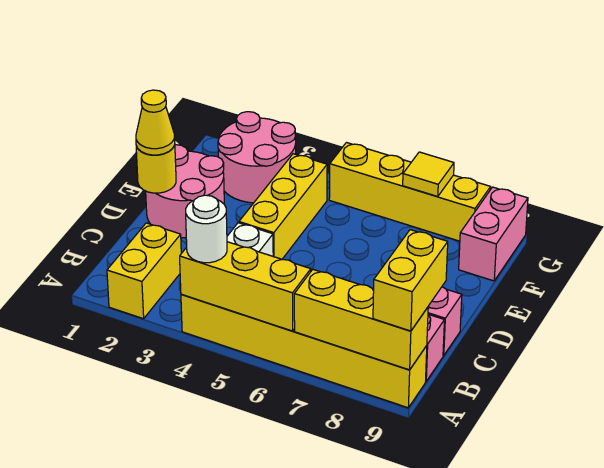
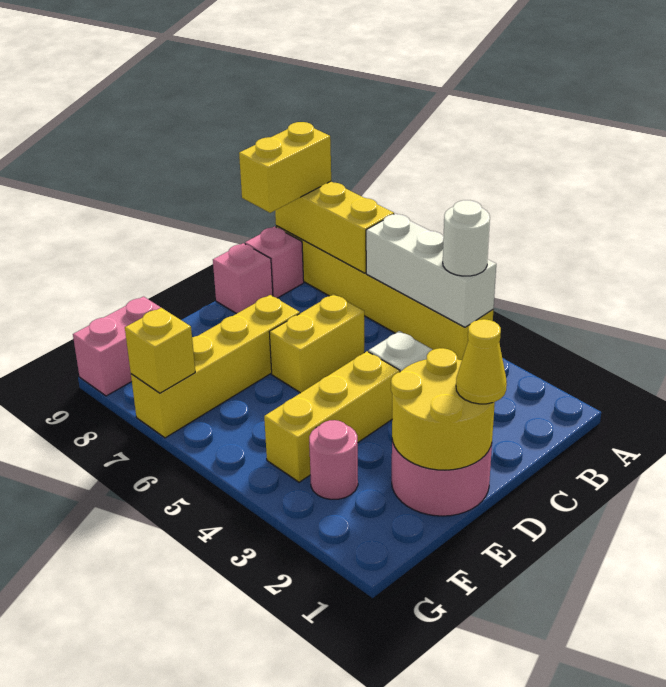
yellow brick A2:B2 level 1 -> yellow brick C6:D6 level 1
yellow brick A4:A6 level 2 -> white brick A4:A6 level 2
yellow round brick D1 level 2 -> yellow round brick D1:E2 level 2
pink round brick F2:G3 level 1 -> pink round brick F3 level 1
yellow brick G5:G8 level 1 -> yellow brick D7:G7 level 1
yellow tile G7 level 2 -> yellow brick G7 level 2

